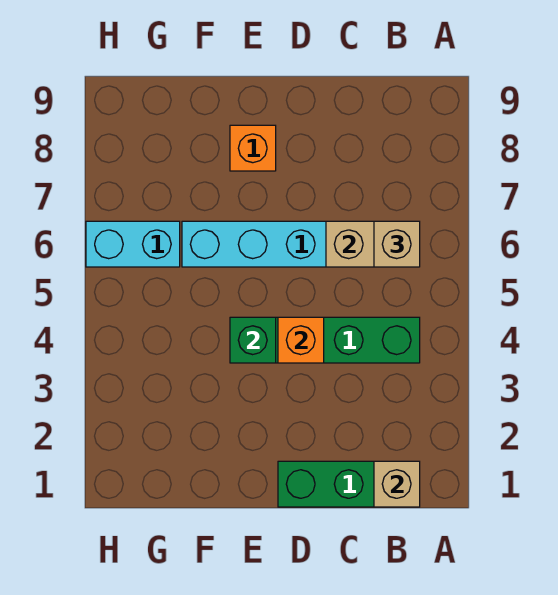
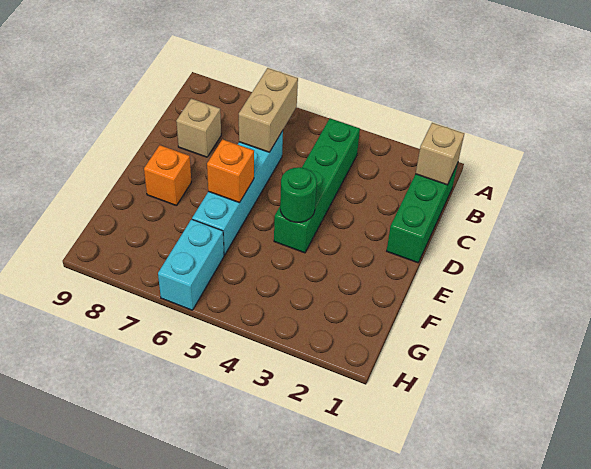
tan brick B6 level 3 -> tan brick C8 level 1
orange brick D4 level 2 -> orange brick E6 level 2
green brick E4 level 2 -> green round brick E4 level 2

